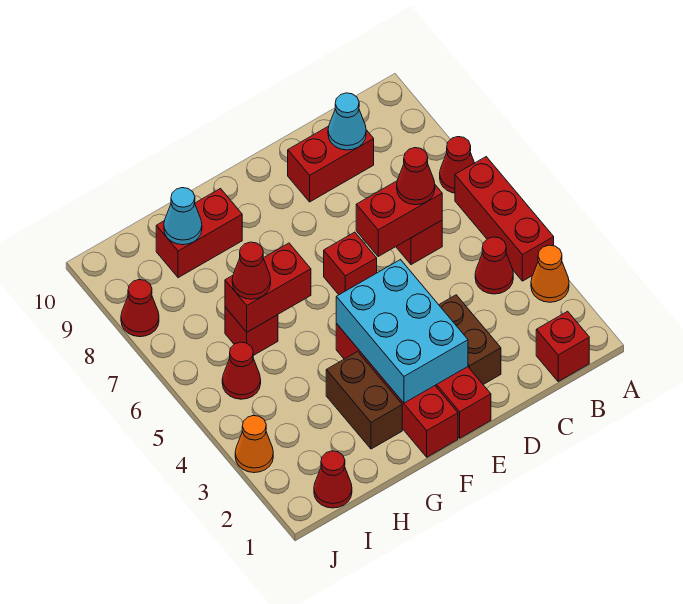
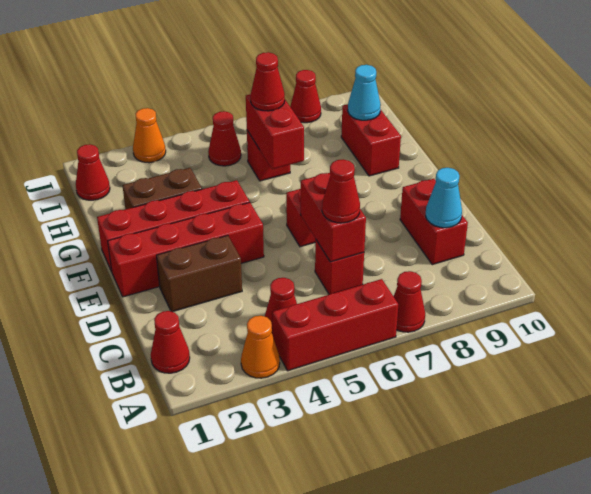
red brick B1 level 1 -> red cone B1 level 1
cyan brick E2:F4 level 2 -> none

